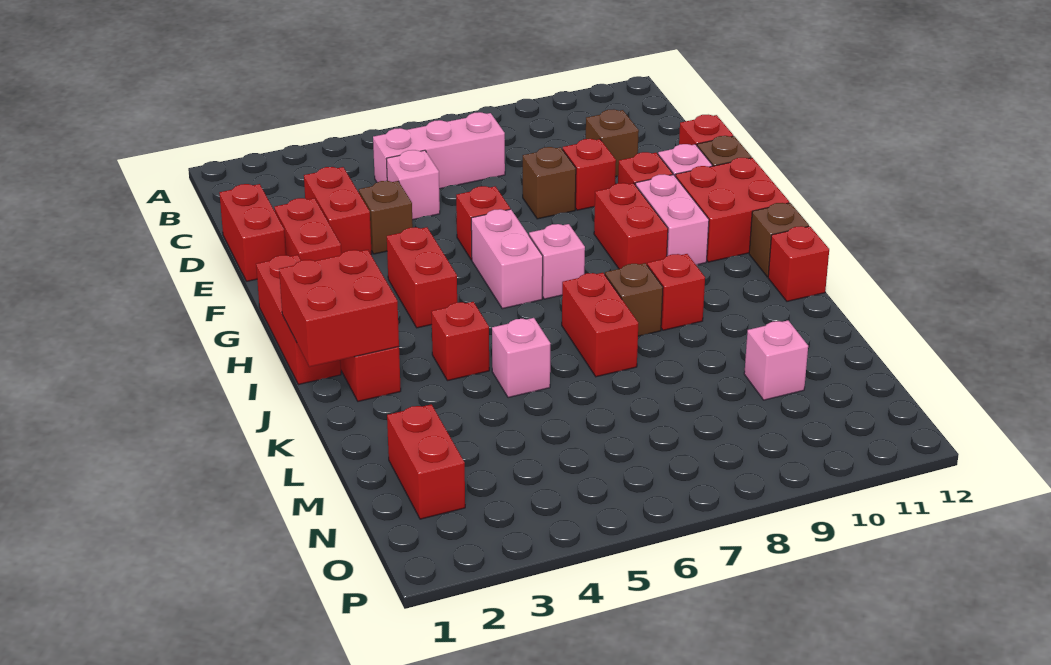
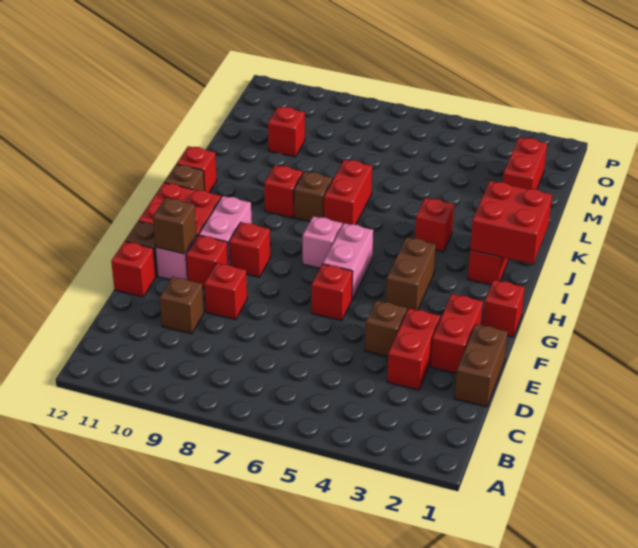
pink brick C5:C7 level 1 -> none
red brick D1:E1 level 1 -> brown brick D1:E1 level 1
pink brick D5 level 1 -> none
brown brick E8 level 1 -> brown brick F11 level 2
red brick G1:I1 level 1 -> red brick G1 level 1
red brick G4:H4 level 1 -> brown brick G4:H4 level 1
red brick G9:H9 level 1 -> red brick G9 level 1
pink brick K5 level 1 -> none
pink brick M10 level 1 -> red brick M10 level 1

